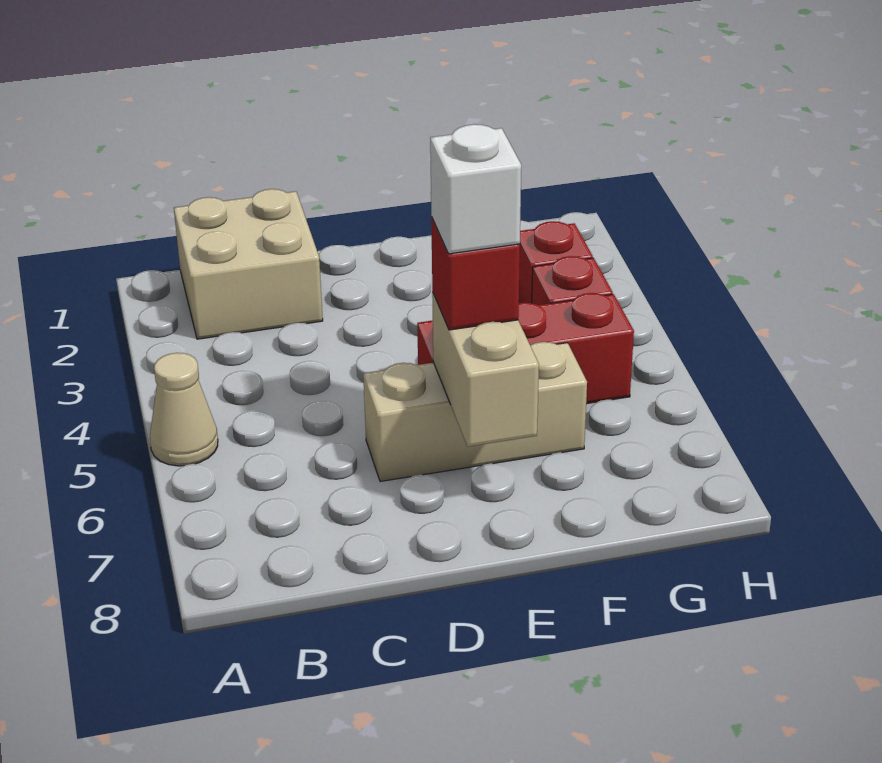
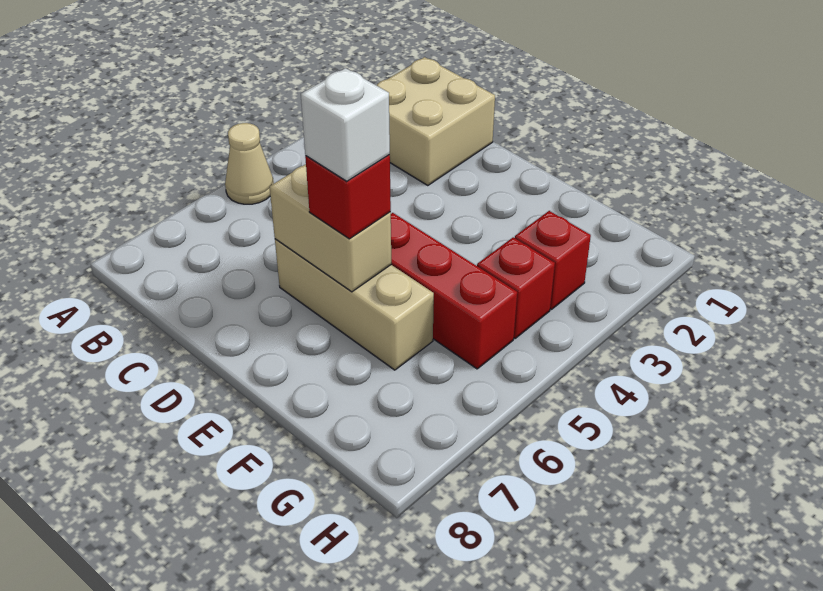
tan brick E6:E7 level 2 -> tan brick D6:E6 level 2

